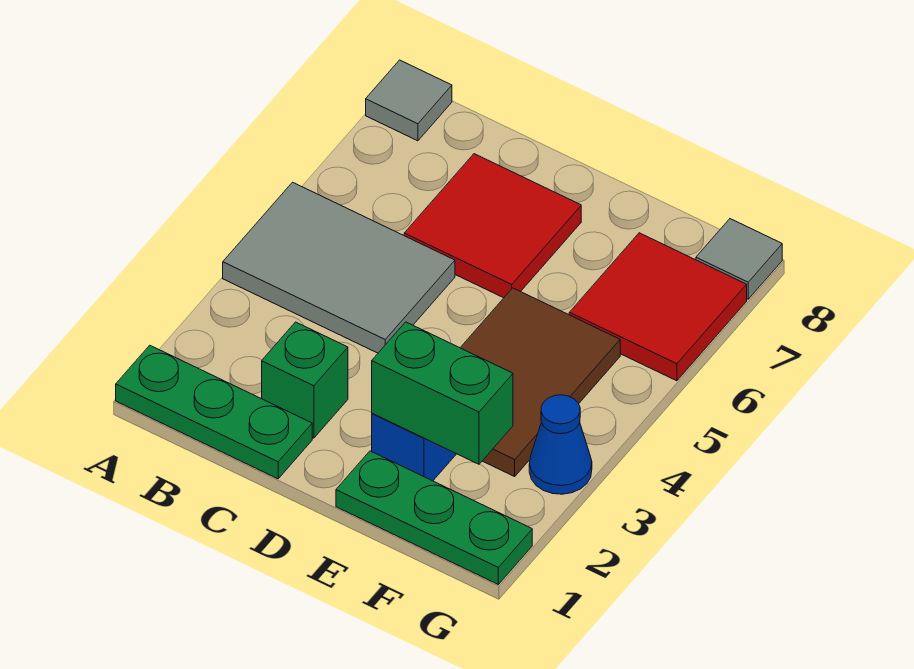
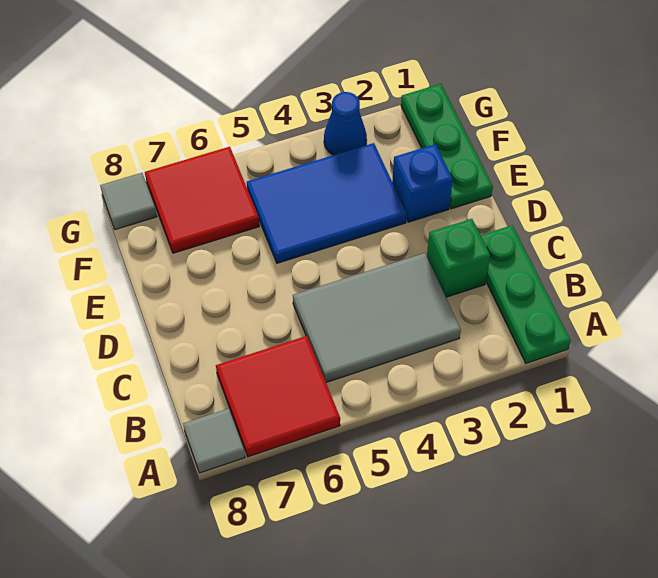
grey tile A4:C5 level 1 -> grey tile B3:C5 level 1
red tile C6:D7 level 1 -> red tile A6:B7 level 1
green brick E2:F2 level 2 -> none
brown tile E3:F5 level 1 -> blue tile E3:F5 level 1

